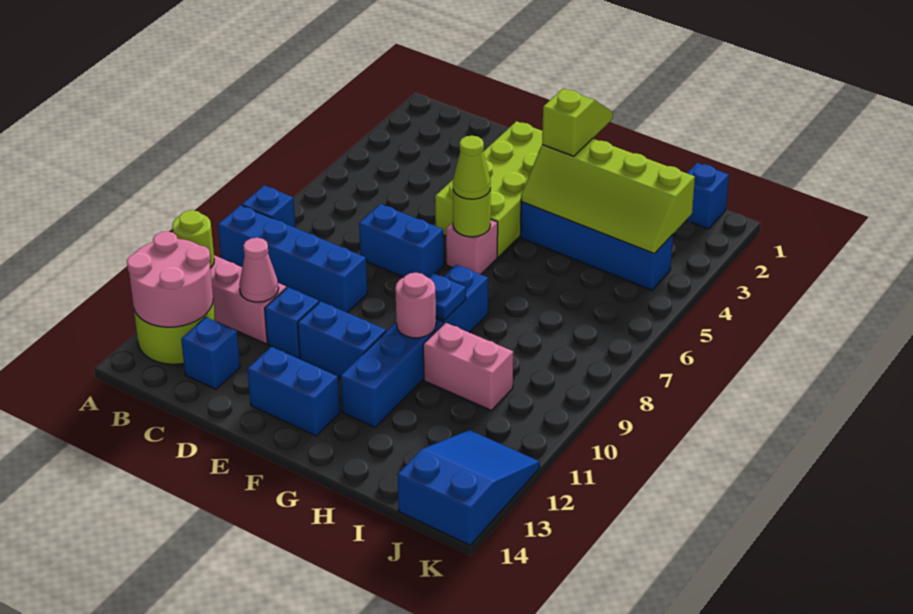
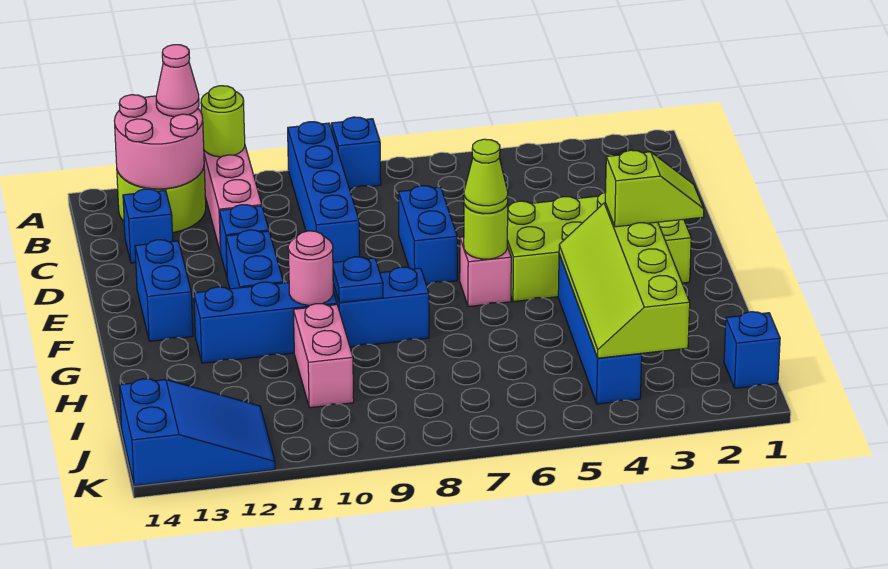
pink cone C11 level 2 -> pink cone A12 level 3

